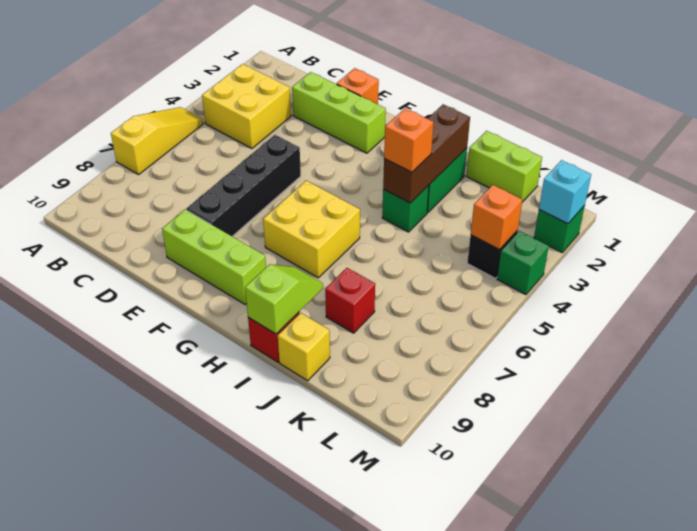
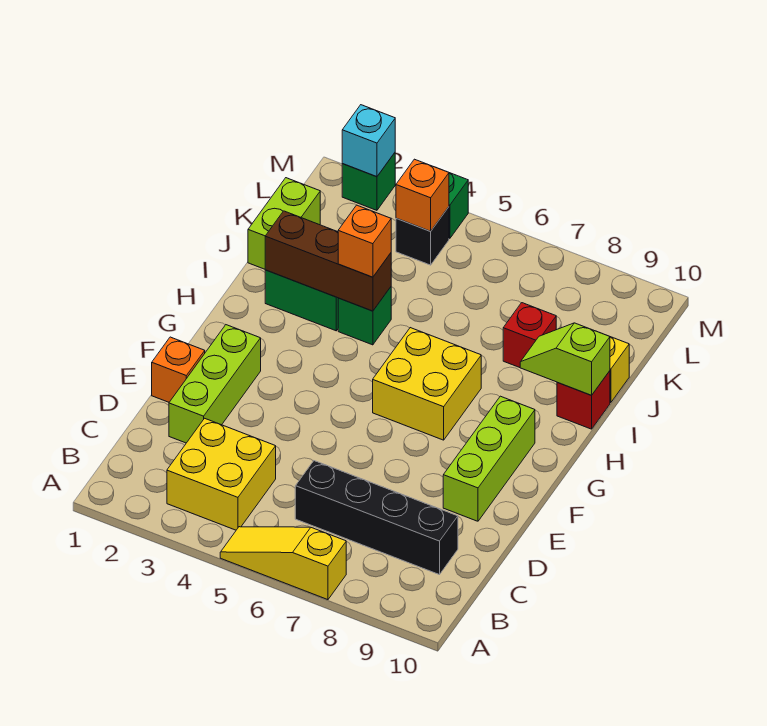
black brick E5:E8 level 1 -> black brick C6:C9 level 1

